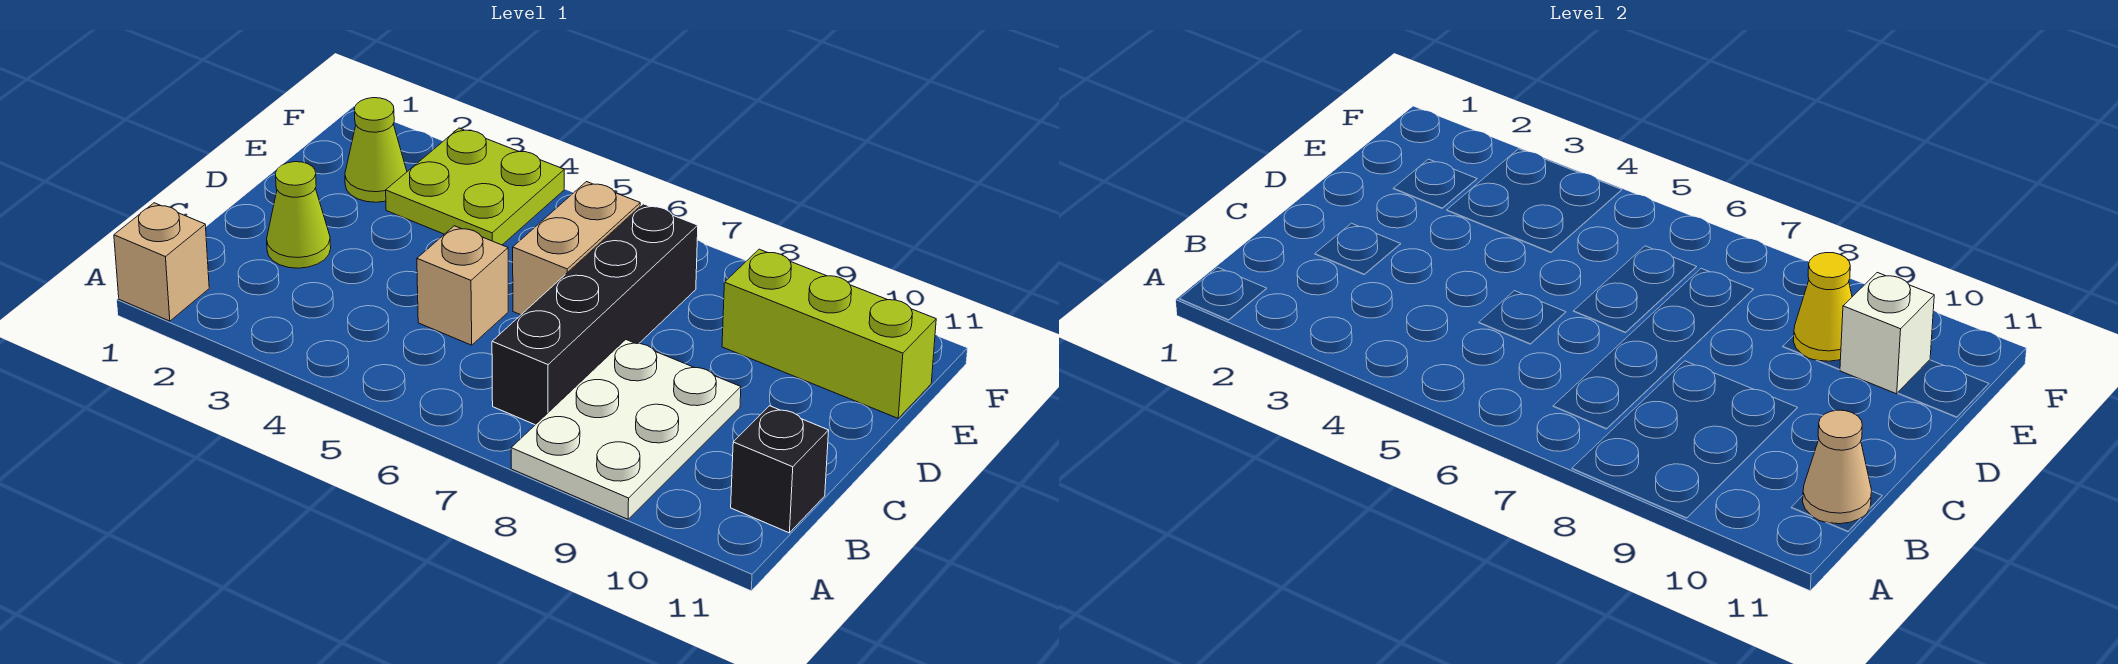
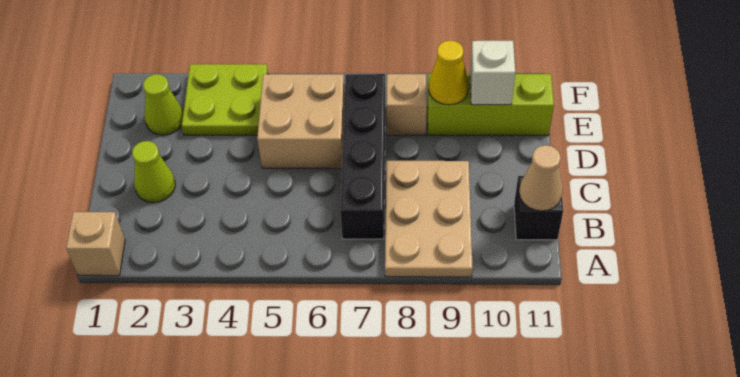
white plate A8:C9 level 1 -> tan plate A8:C9 level 1
tan brick C5 level 1 -> tan brick E8 level 1
tan brick D6:E6 level 1 -> tan brick D5:E6 level 1

